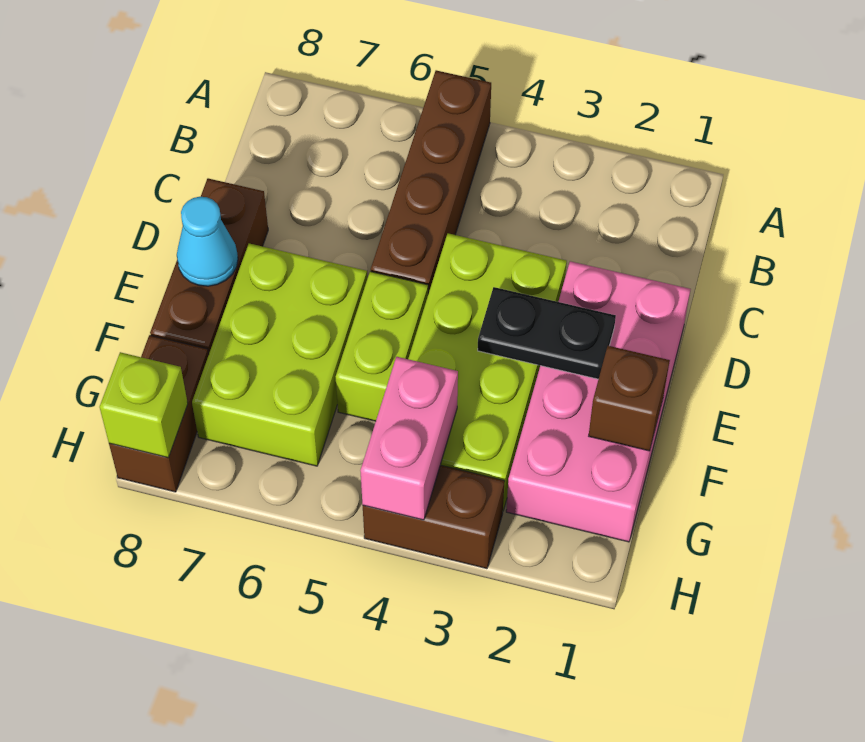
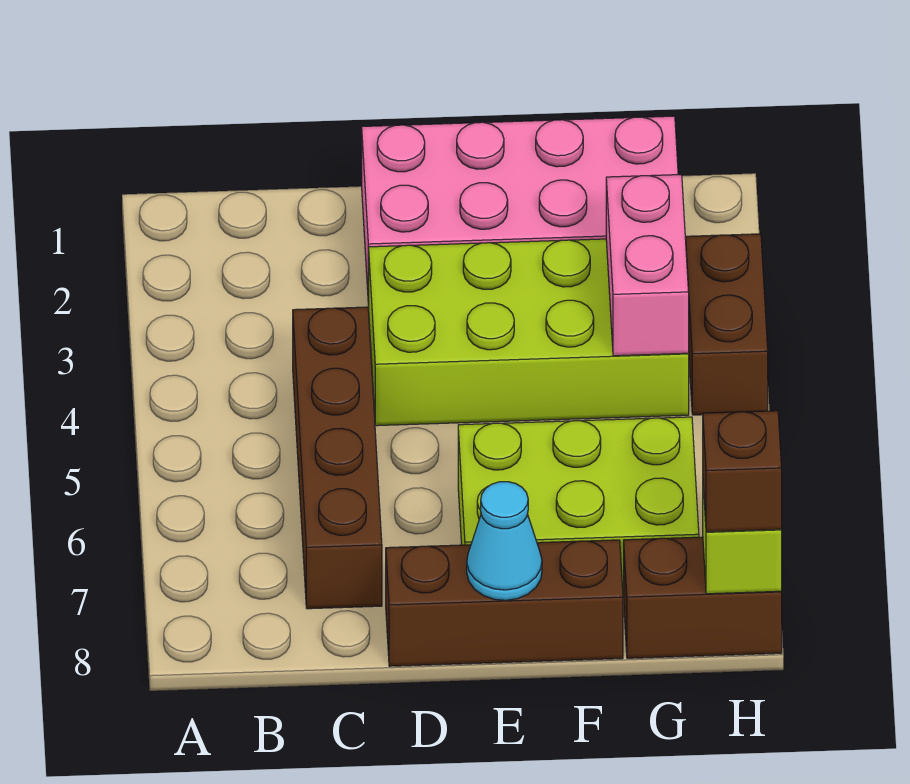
brown brick A5:D5 level 1 -> brown brick C4:C7 level 1
black plate E2:E3 level 2 -> none
lime brick E5:F5 level 1 -> none
brown brick F1 level 2 -> brown brick H8 level 3
pink brick G4:H4 level 2 -> pink brick G3:G4 level 2

